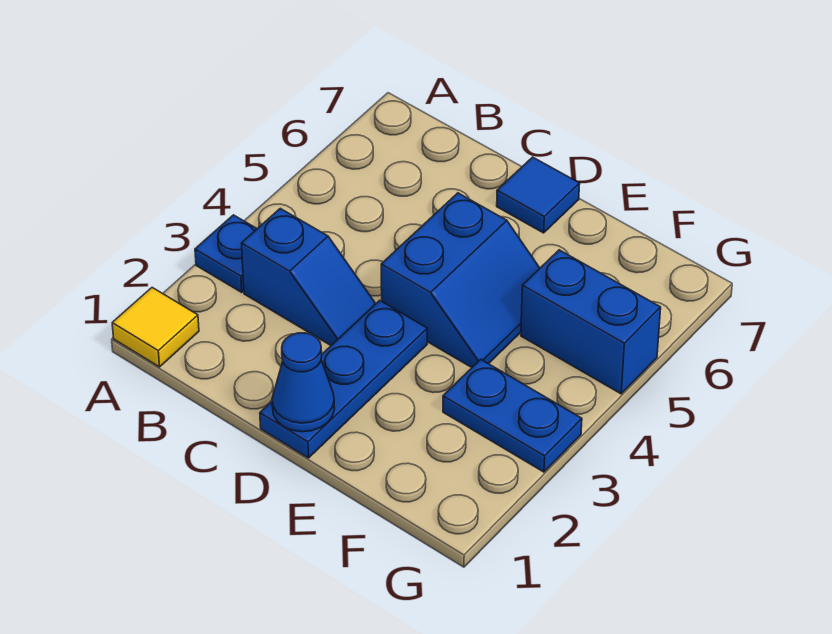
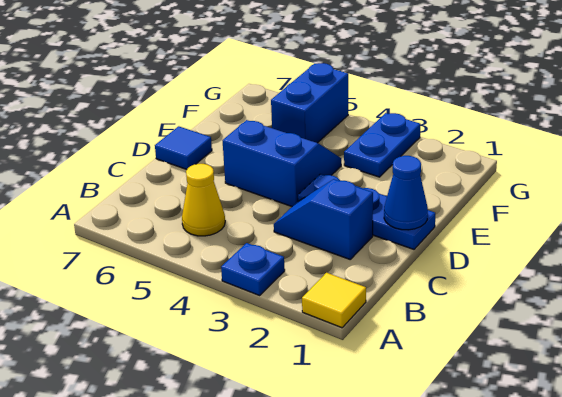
blue slope B3:C3 level 1 top B -> blue slope C2:C3 level 1 top 2
none -> yellow cone B5 level 1

